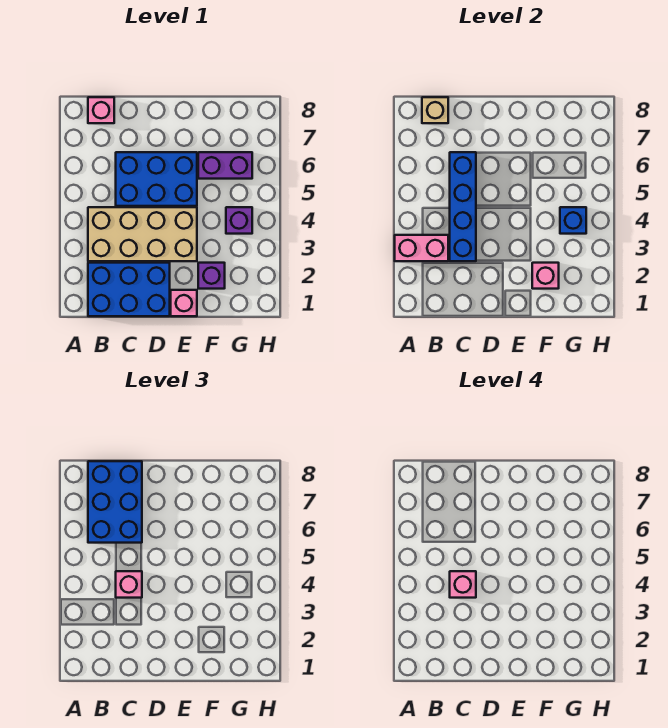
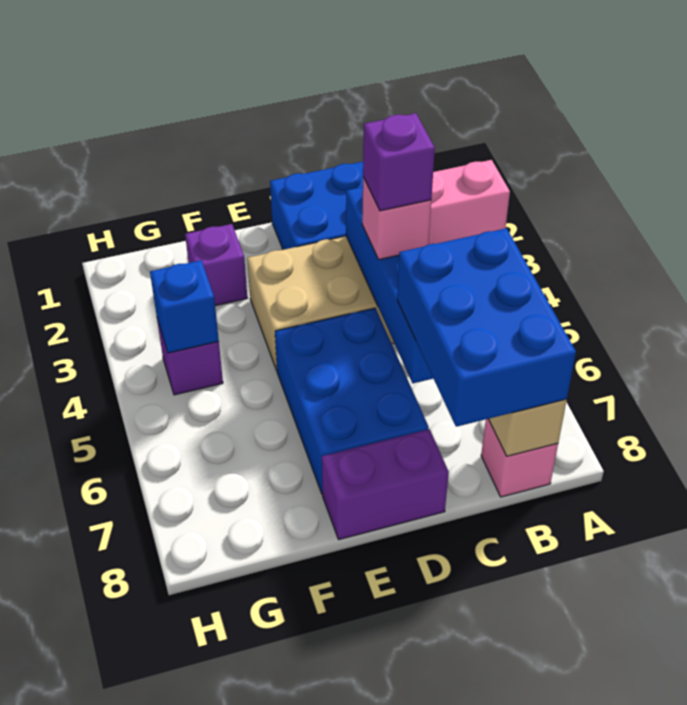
pink brick C4 level 4 -> purple brick C4 level 4
blue brick C5:E6 level 1 -> blue brick D5:E7 level 1
pink brick E1 level 1 -> none
pink brick F2 level 2 -> none
purple brick F6:G6 level 1 -> purple brick D8:E8 level 1

